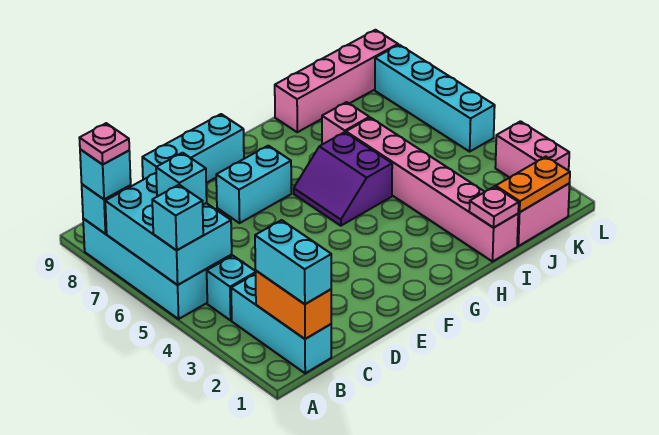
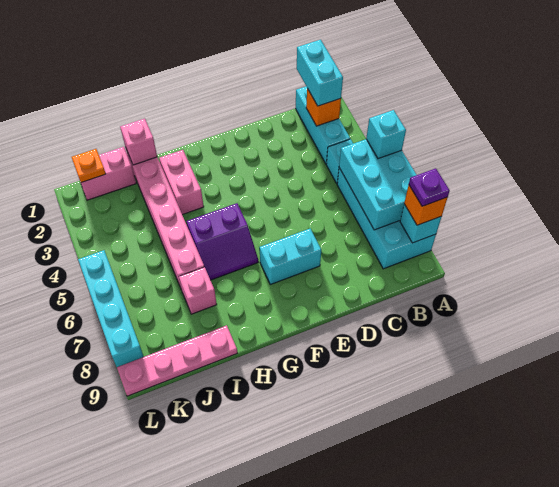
cyan brick A8 level 3 -> orange brick A8 level 3
pink plate A8 level 4 -> purple plate A8 level 4
orange brick B1:B2 level 2 -> orange brick B2 level 2
cyan brick B6 level 3 -> none
cyan brick D9:F9 level 1 -> none
purple slope G5:H6 level 1 top H -> purple slope G5:H6 level 1 top 5
pink plate I1 level 2 -> pink brick I1 level 2
pink brick I9:L9 level 1 -> pink plate I9:L9 level 1
orange plate J1:K1 level 2 -> orange plate K1 level 2
pink brick L2:L3 level 1 -> pink brick H2:H3 level 1

